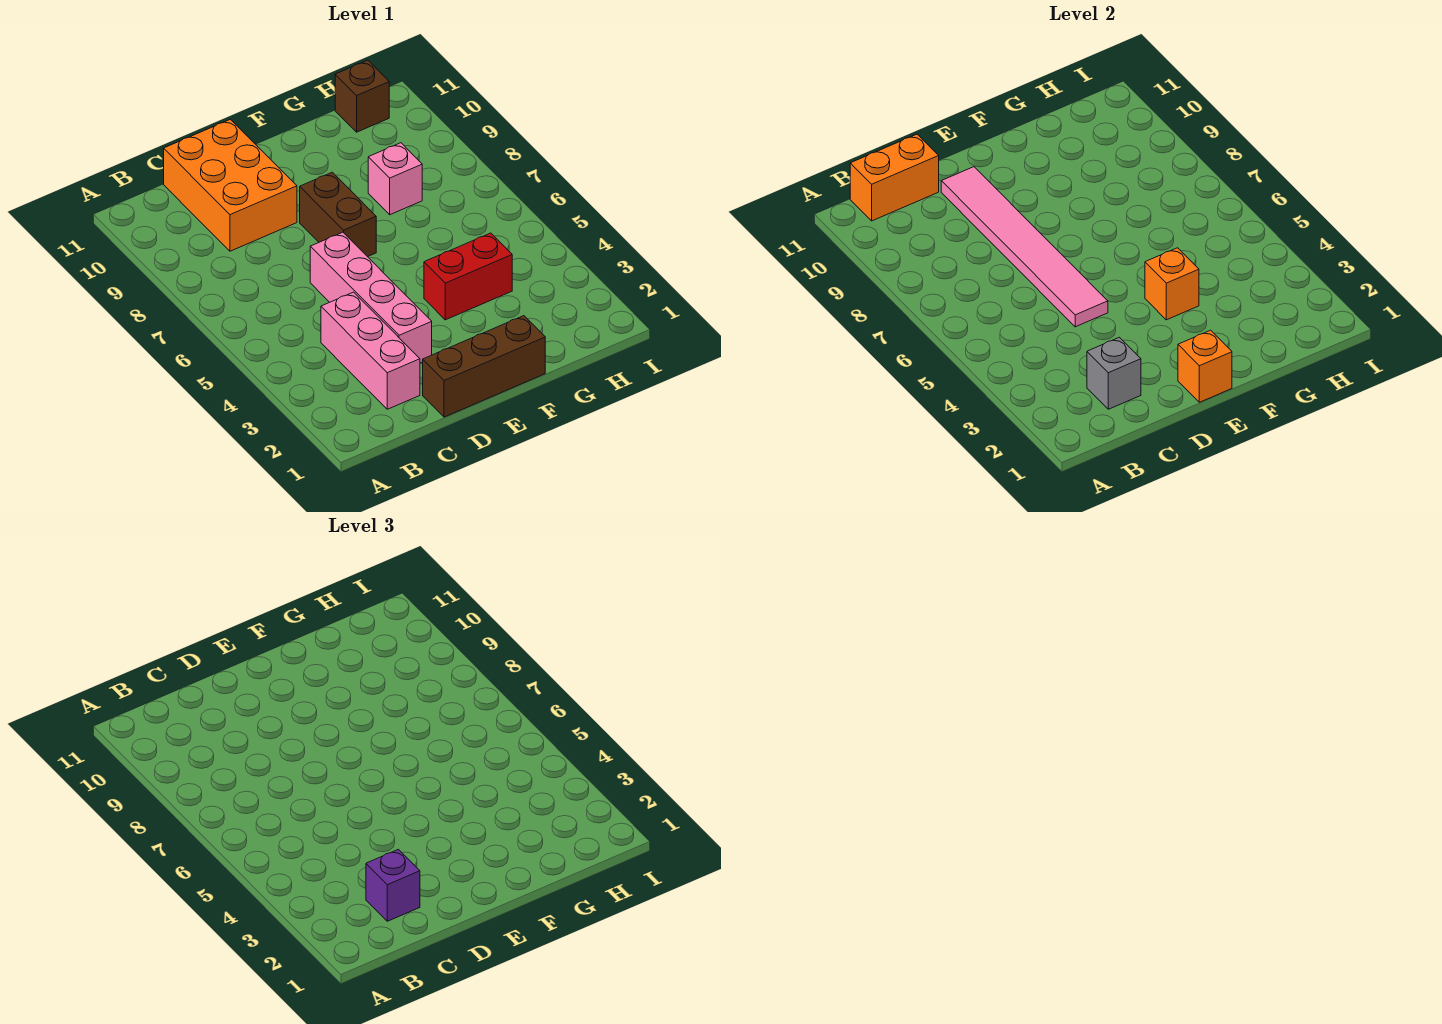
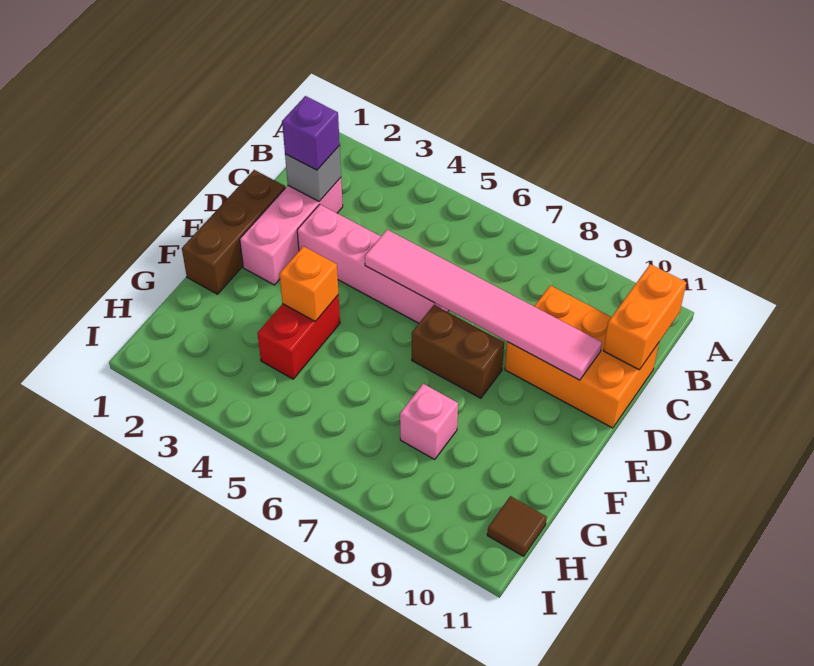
pink brick C2:C4 level 1 -> pink brick C2:E2 level 1
orange brick E1 level 2 -> none
brown brick H11 level 1 -> brown tile H11 level 1

